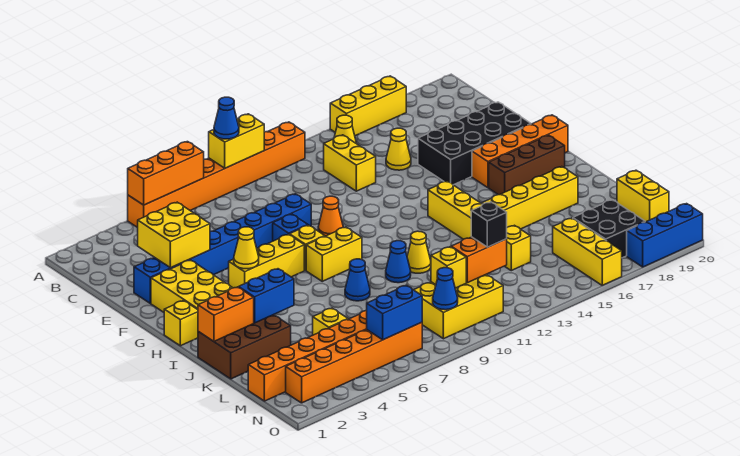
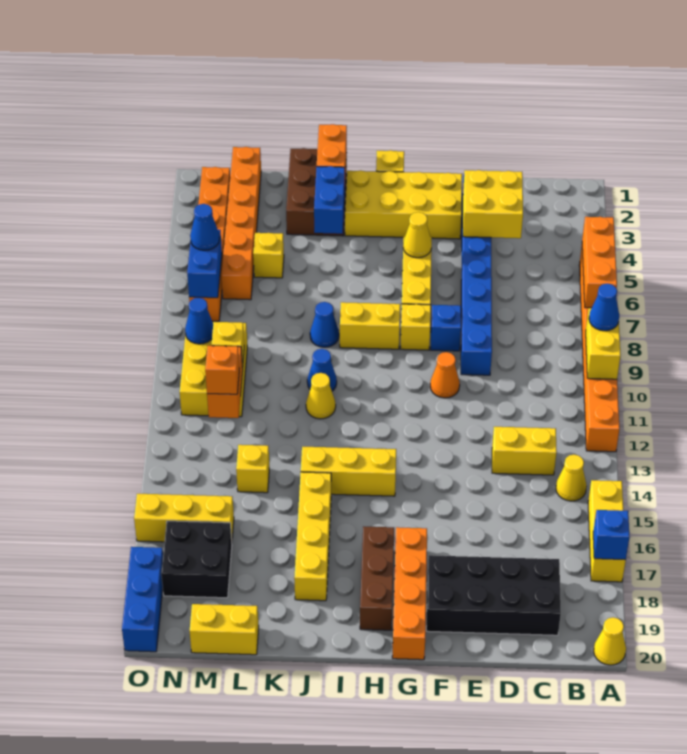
none -> blue brick A17 level 2
yellow cone D15 level 1 -> yellow cone A20 level 1
black brick E16:F19 level 1 -> black brick C18:F19 level 1
yellow brick H8:H9 level 1 -> yellow brick H8:I8 level 1
black brick M12 level 3 -> orange brick M12 level 3
none -> blue cone N6 level 3

